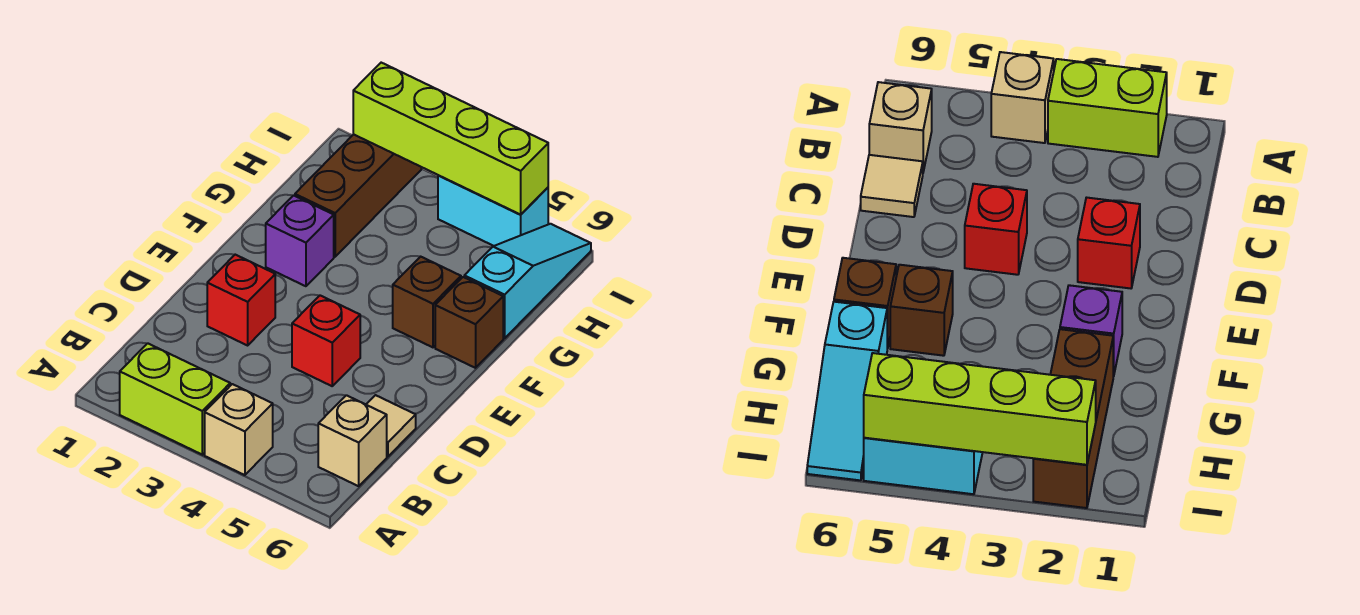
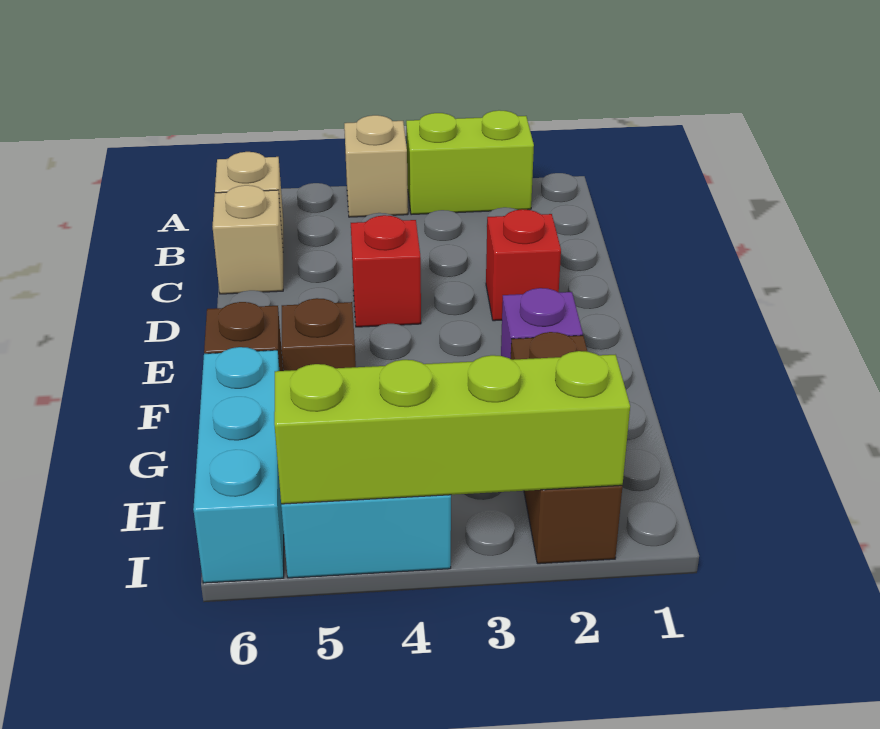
tan tile C6 level 1 -> tan brick C6 level 1
cyan slope G6:I6 level 1 top G -> cyan brick G6:I6 level 1

